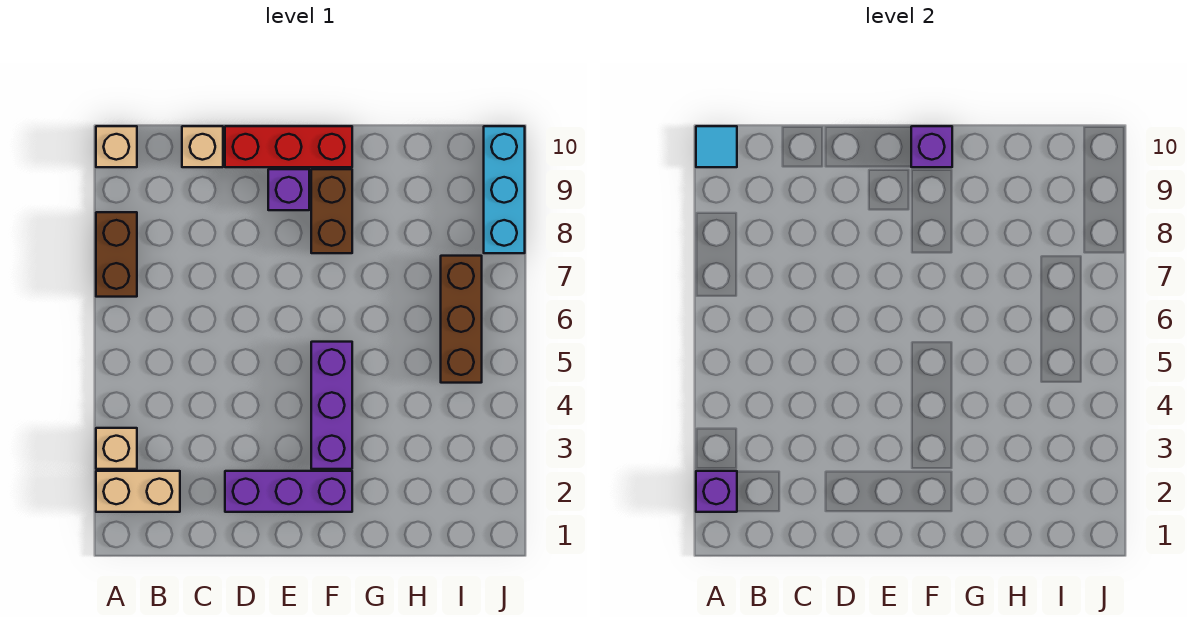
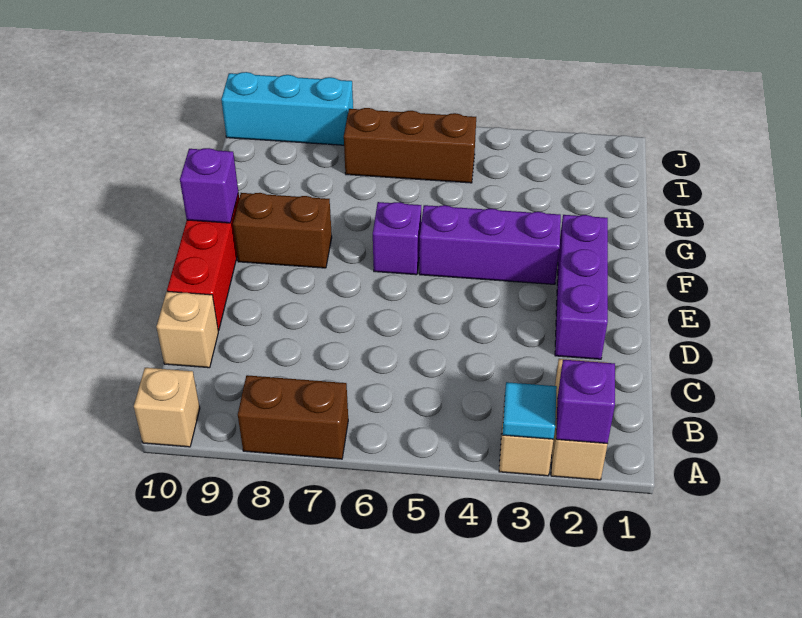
cyan tile A10 level 2 -> cyan tile A3 level 2
purple brick E9 level 1 -> purple brick F6 level 1

